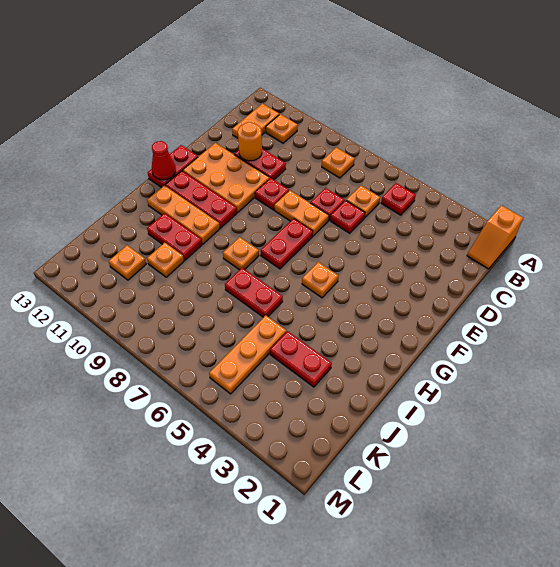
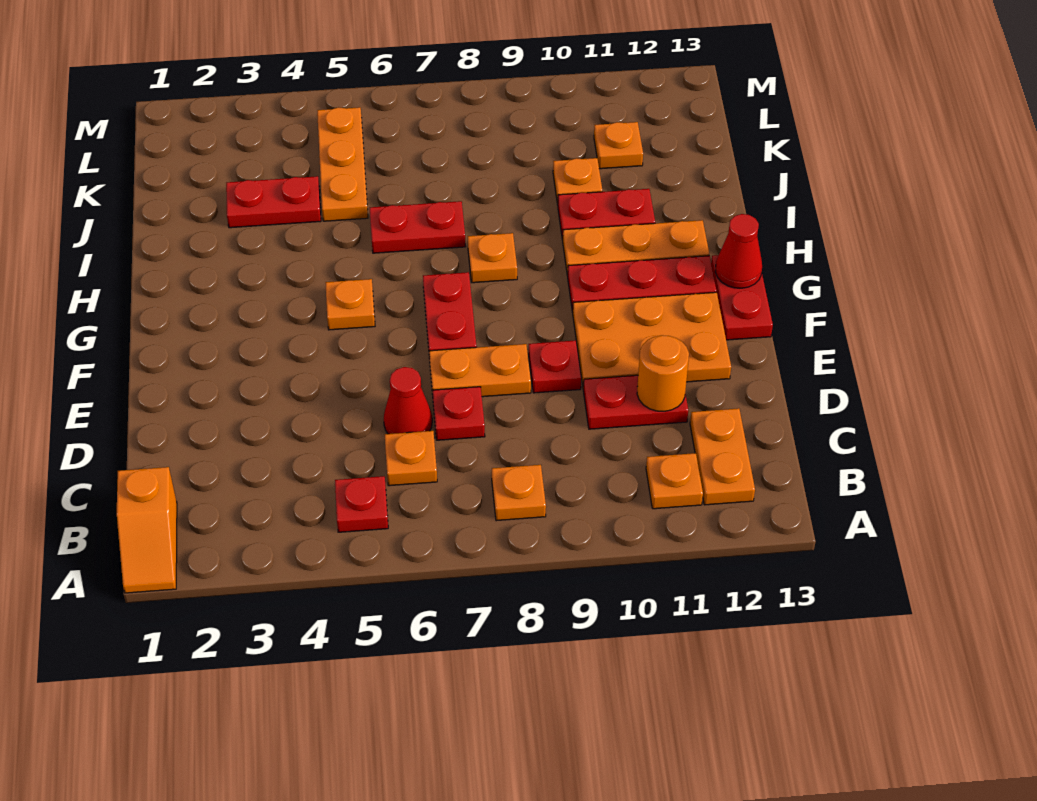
orange slope A1:B1 level 1 top A -> orange slope A1:B1 level 1 top B
red plate D6 level 1 -> red cone D6 level 1

